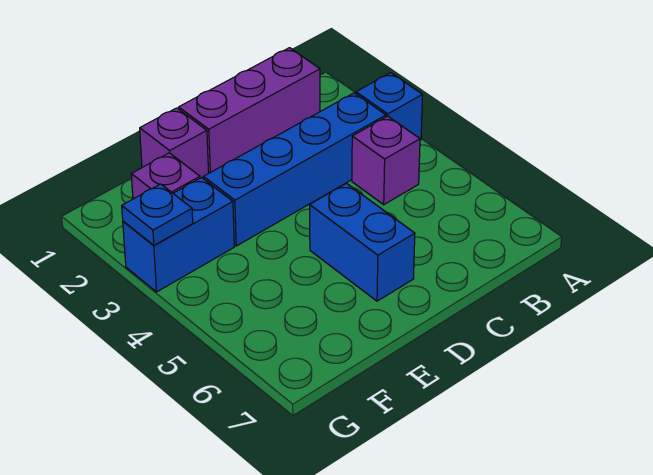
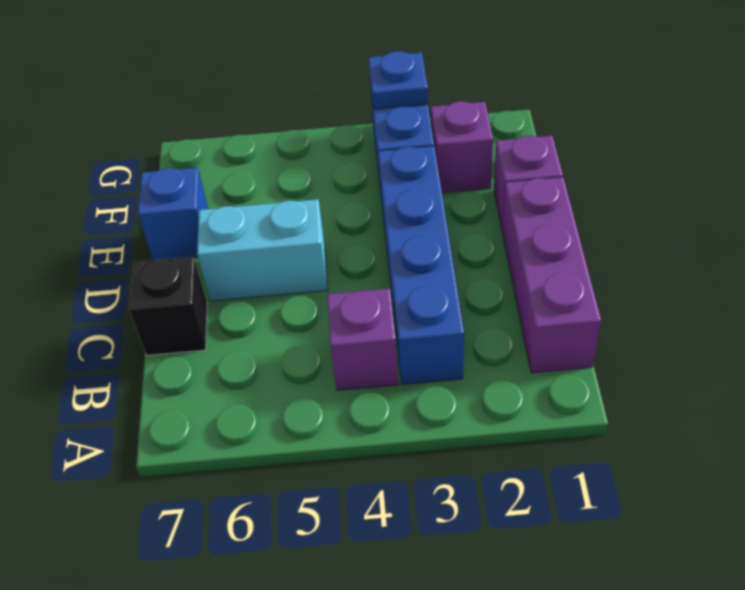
blue brick A3 level 1 -> blue brick E7 level 1
none -> black brick C7 level 1
blue brick D5:D6 level 1 -> cyan brick D5:D6 level 1

